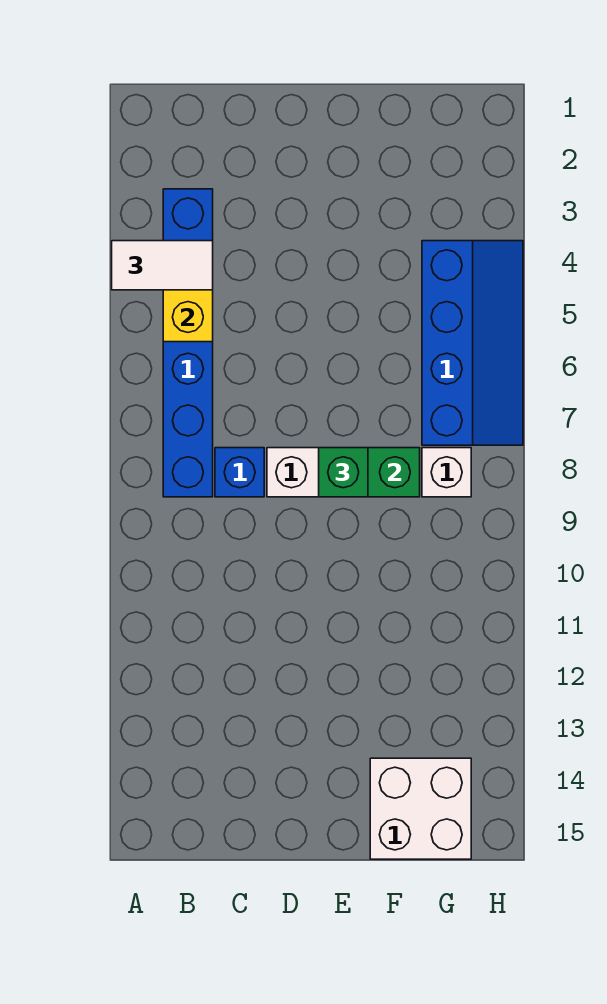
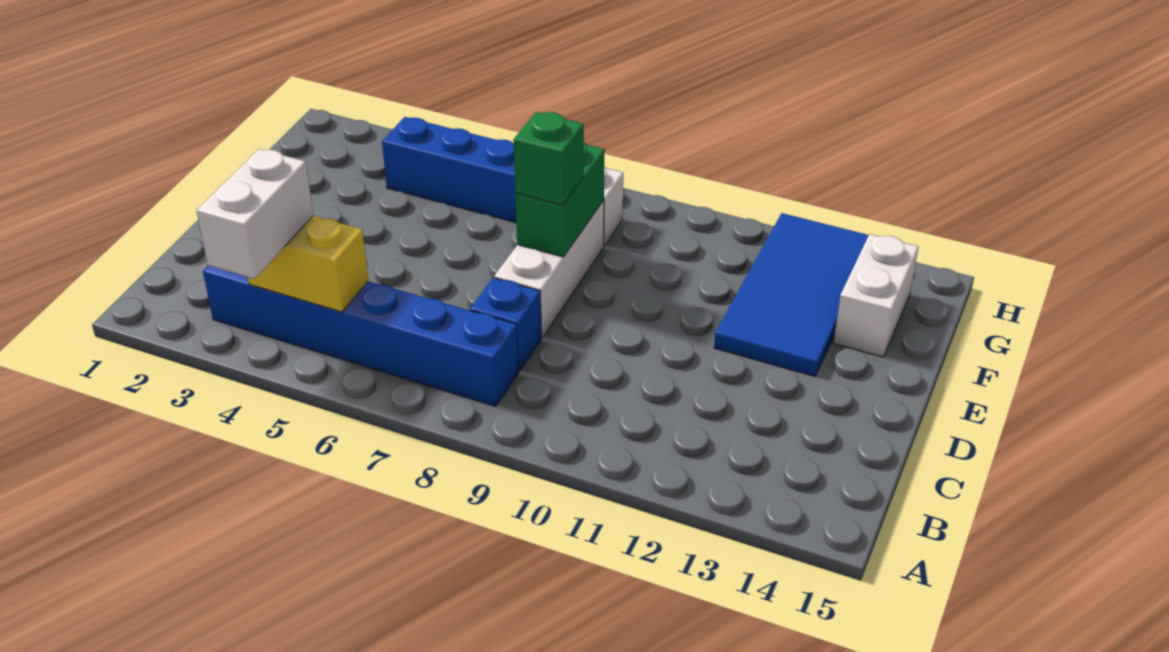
white tile A4:B4 level 3 -> white brick A4:B4 level 3
none -> blue tile E12:H13 level 1
white brick F14:G15 level 1 -> white brick F14:G14 level 1

